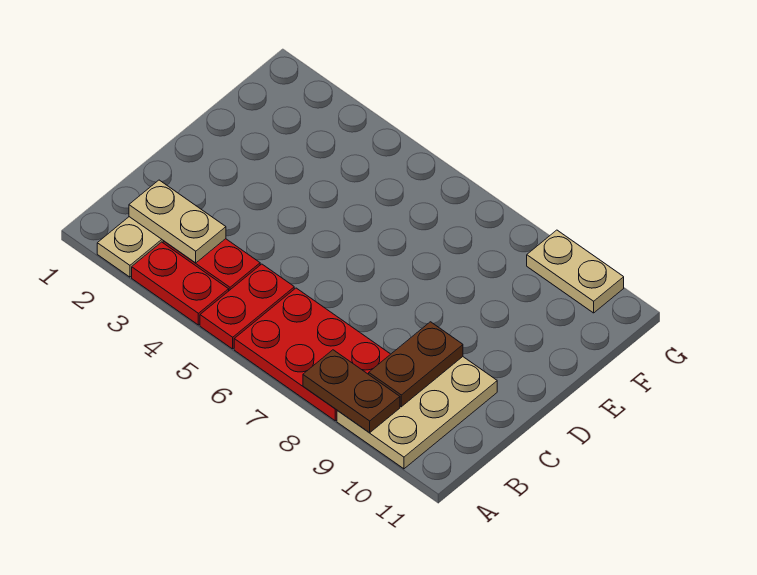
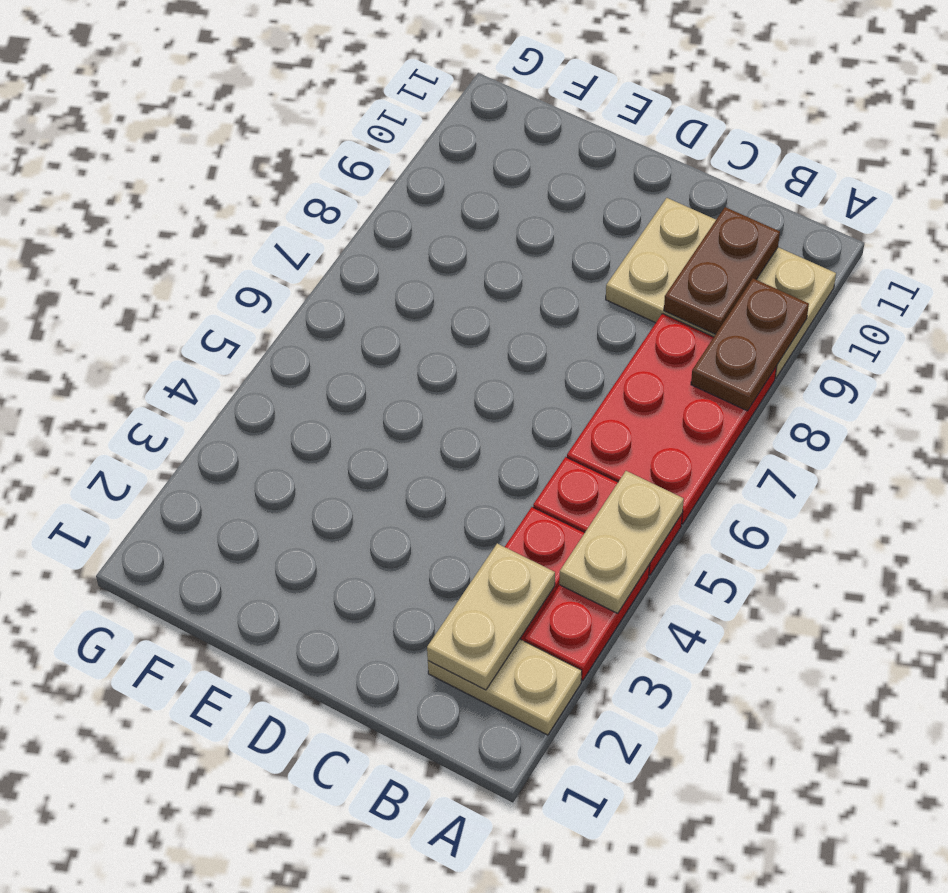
brown plate B9:C9 level 2 -> brown plate B9:B10 level 2
tan plate G9:G10 level 1 -> tan plate A4:A5 level 2

